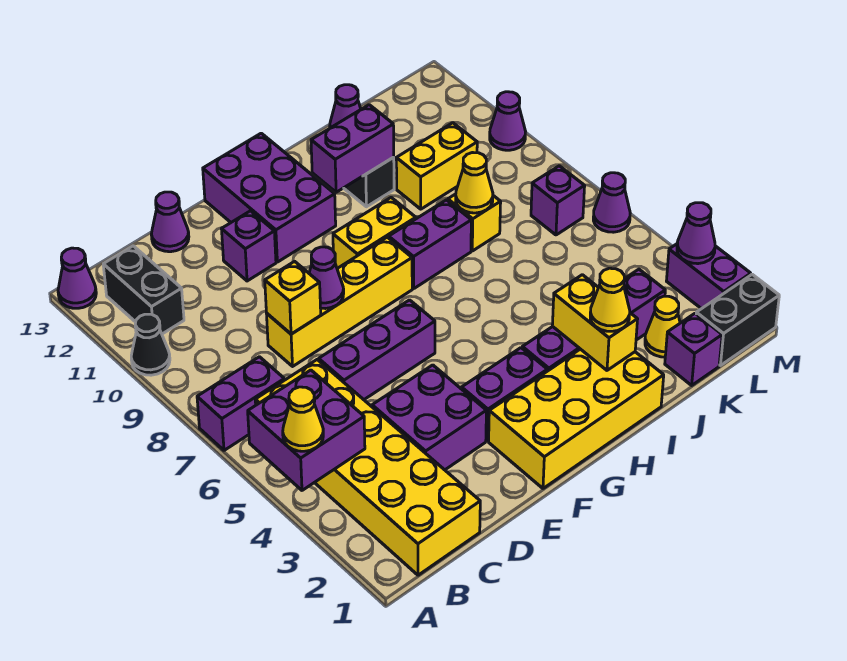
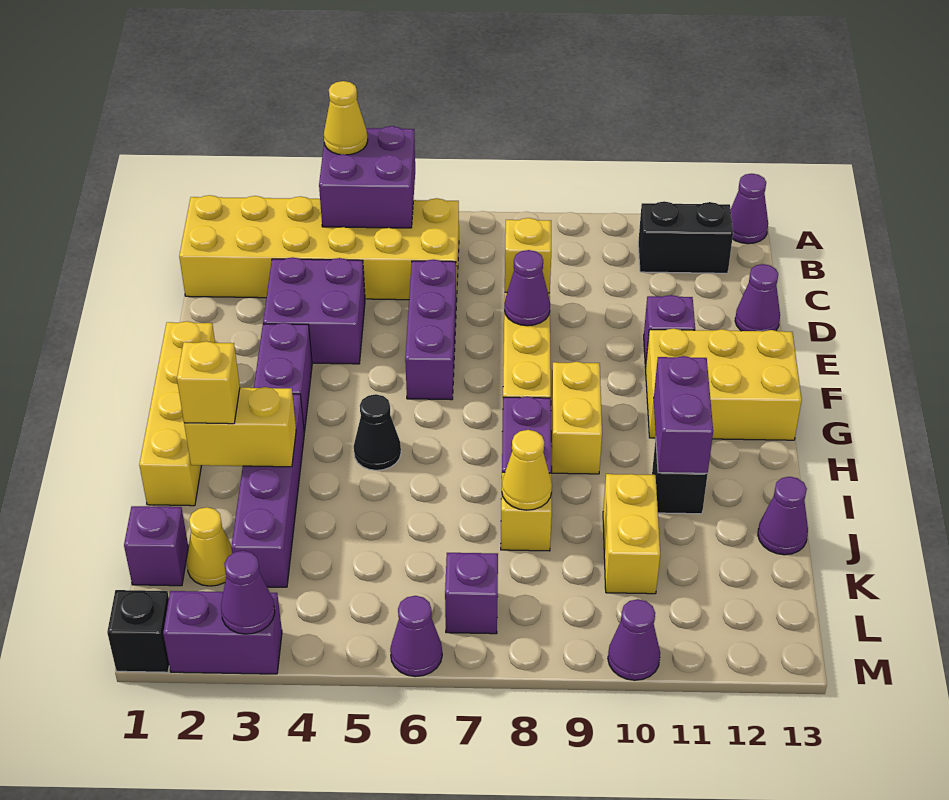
purple brick A7:B7 level 1 -> none
black cone A10 level 1 -> black cone H5 level 1
yellow brick F1:I2 level 1 -> yellow brick F1:I1 level 1
purple brick F11:G13 level 1 -> yellow brick F11:G13 level 1
yellow cone I2 level 3 -> yellow brick I2 level 3
black brick L1:M1 level 1 -> black brick M1 level 1

